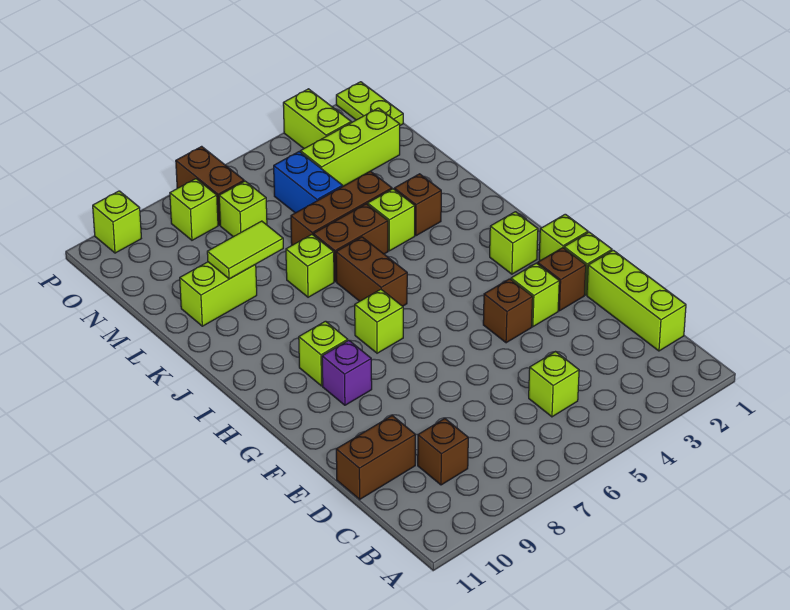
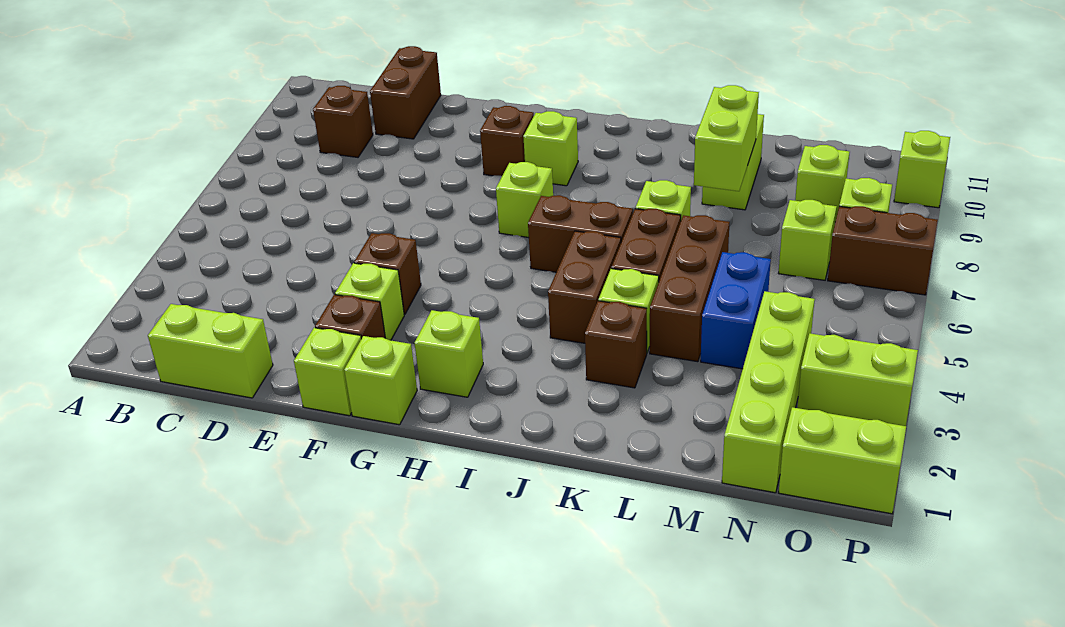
lime brick C1:E1 level 1 -> lime brick C1:D1 level 1
lime brick C5 level 1 -> lime brick N9 level 1
purple brick G9 level 1 -> brown brick G9 level 1
none -> brown brick J4:J5 level 1
lime tile L8:L9 level 2 -> lime brick L8:L9 level 2
blue brick M5:N5 level 1 -> blue brick M4:M5 level 1
lime brick N2:N4 level 1 -> lime brick N1:N4 level 1
lime plate O1:P1 level 1 -> lime brick O1:P1 level 1

